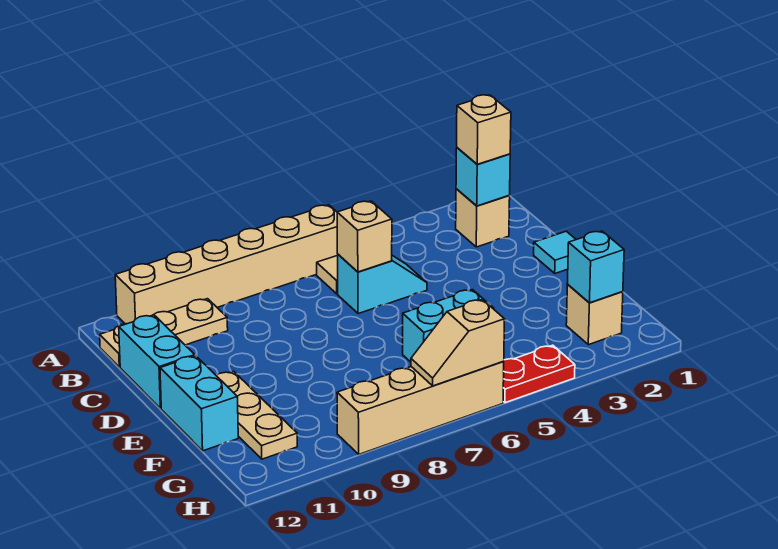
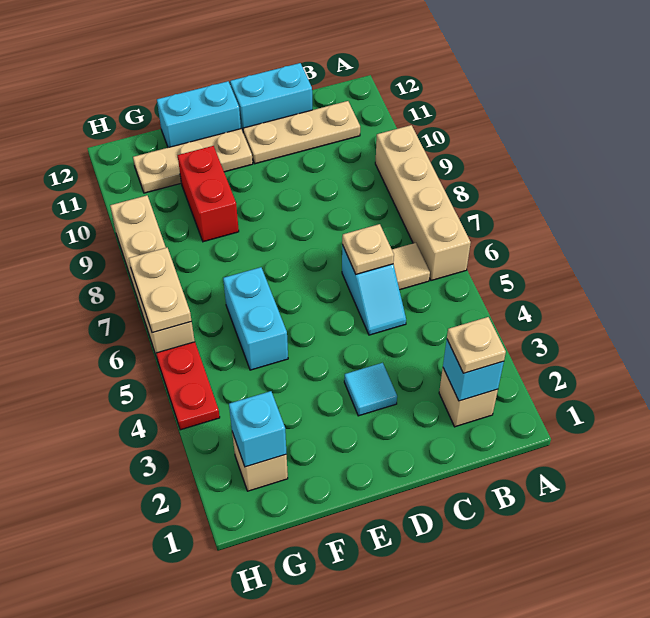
tan brick A6:A11 level 1 -> tan brick A6:A9 level 1
tan brick B2 level 3 -> tan plate B2 level 3
tan plate B10:B12 level 1 -> tan plate B11:D11 level 1
tan brick C6 level 2 -> tan plate C6 level 2
cyan tile D1 level 1 -> cyan tile D3 level 1
none -> red brick F9:F10 level 1
tan slope H6:H7 level 2 top 6 -> tan plate H6:H7 level 2

